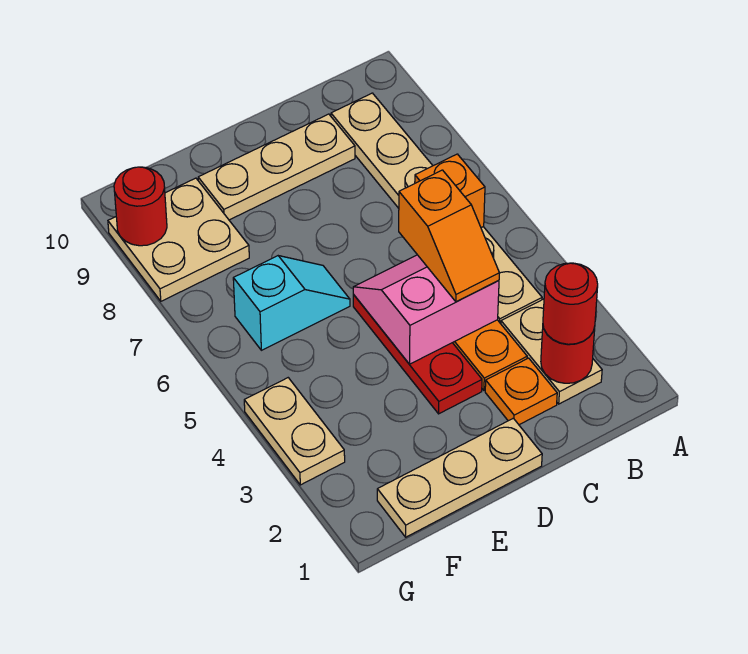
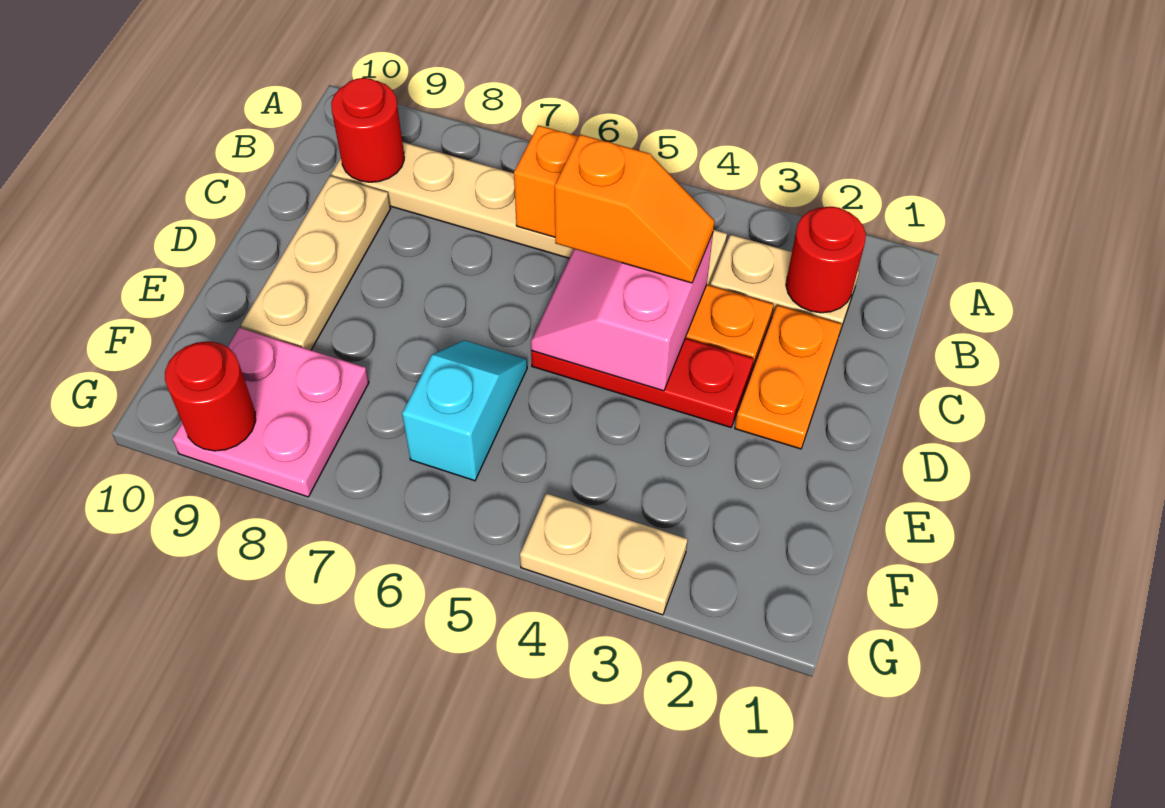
red round brick B2 level 3 -> red round brick B9 level 2
orange plate C2 level 1 -> orange plate C2:D2 level 1
tan plate D1:F1 level 1 -> none
tan plate F8:G9 level 1 -> pink plate F8:G9 level 1

